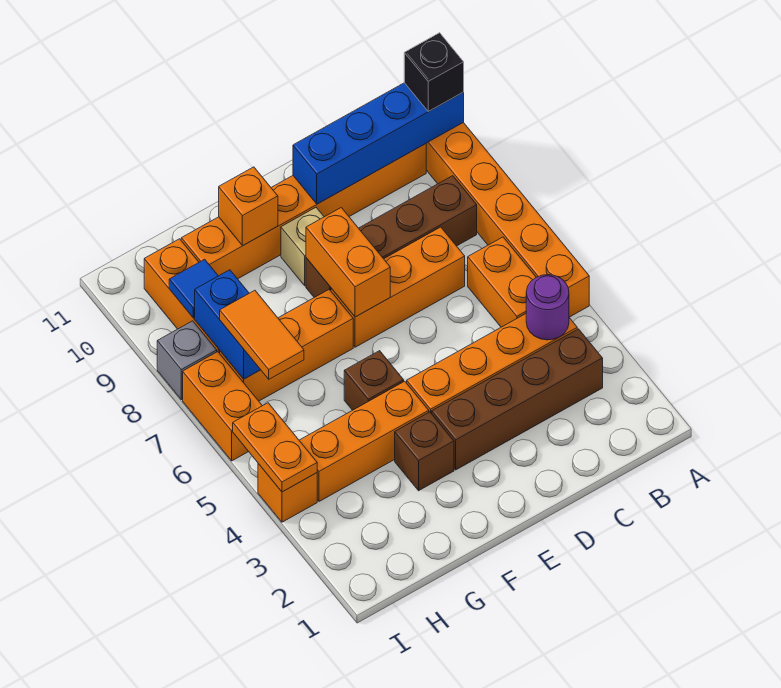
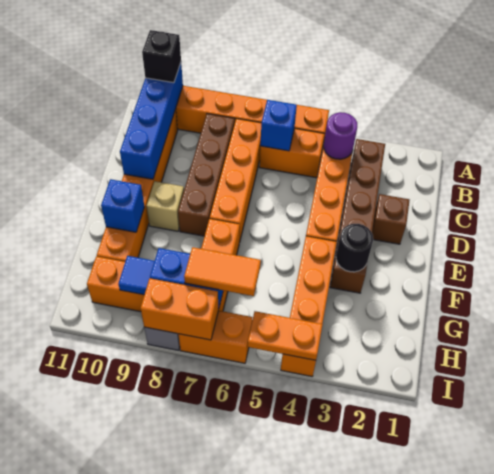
none -> blue brick B6 level 2
orange brick C7:E7 level 1 -> orange brick B7:E7 level 1
orange brick E7:E8 level 2 -> orange brick I7:I8 level 2
none -> black round brick F3 level 2
brown brick F5 level 1 -> brown brick D2 level 1
orange brick F10 level 2 -> blue brick F10 level 2

